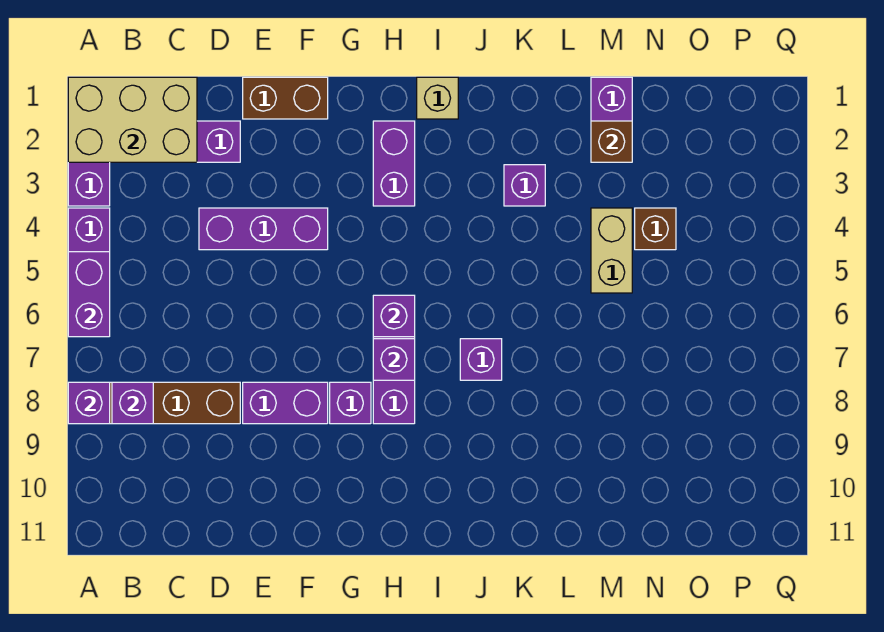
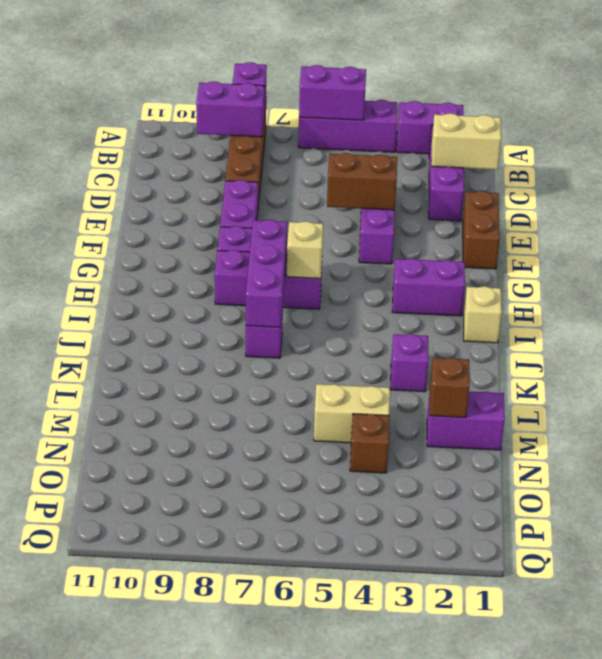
tan brick A1:C2 level 2 -> tan brick C1:C2 level 2
purple brick B8 level 2 -> purple brick B8:B9 level 2
none -> brown brick E4:E5 level 2
purple brick H6 level 2 -> tan brick H6 level 2
purple brick H7 level 2 -> purple brick H7:J7 level 2

